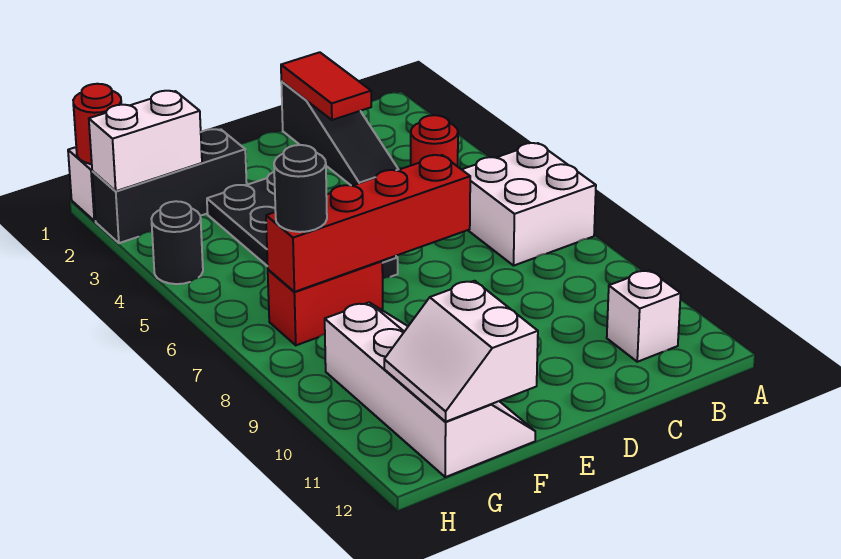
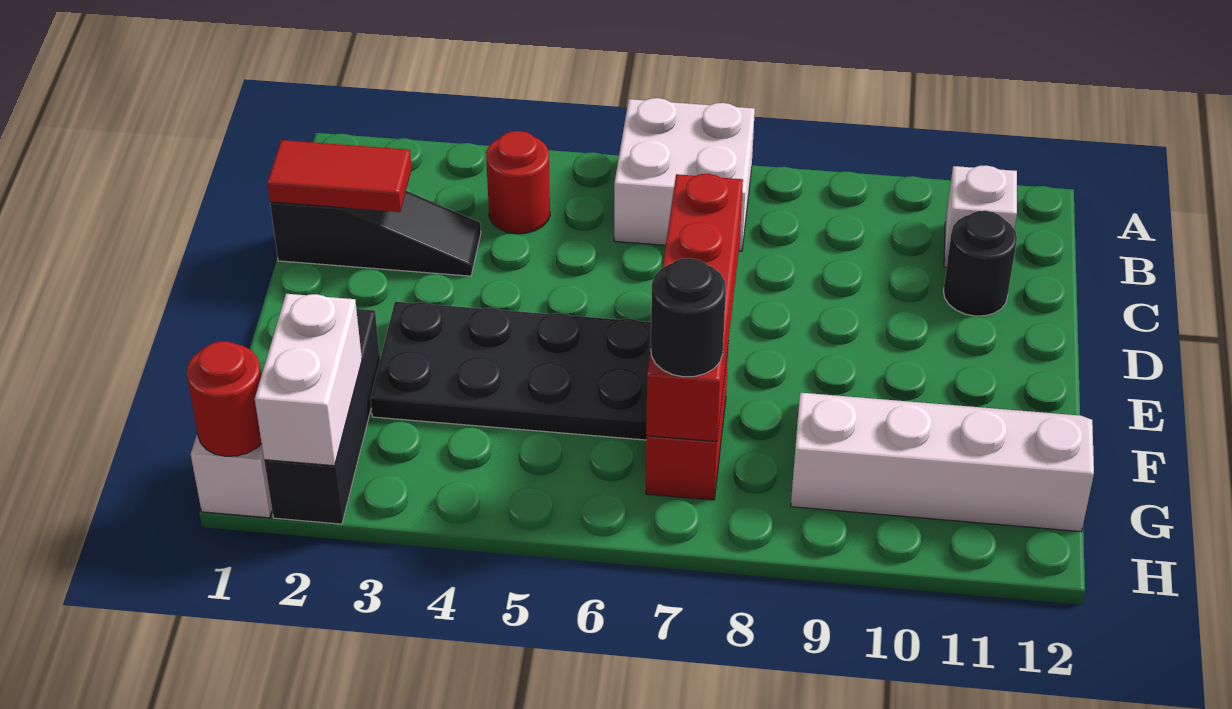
white slope F11:G12 level 2 top F -> none
black round brick H4 level 1 -> black round brick C11 level 1

